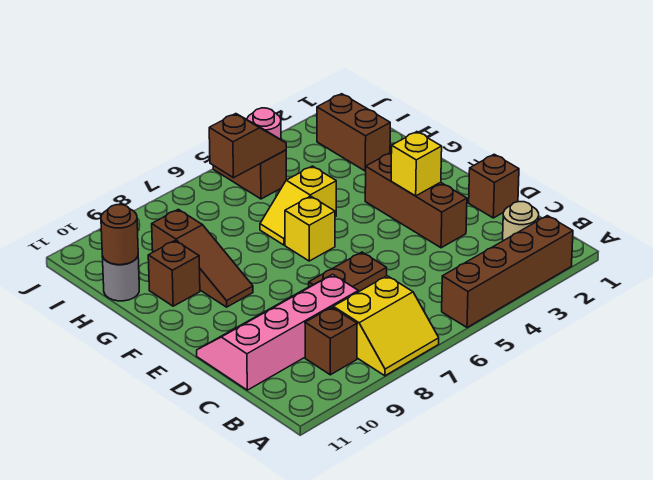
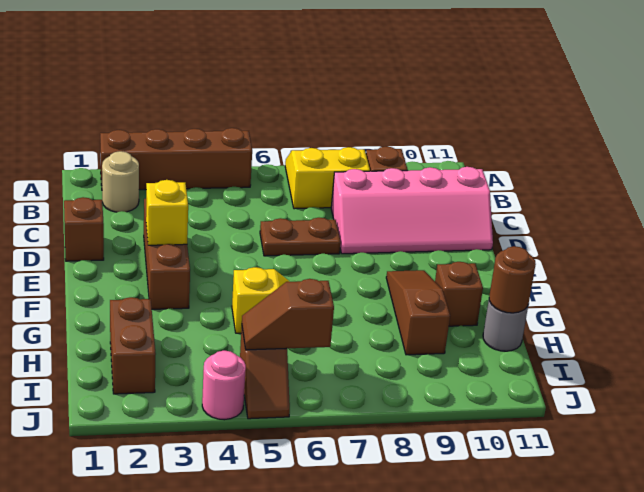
yellow brick F6 level 1 -> none

